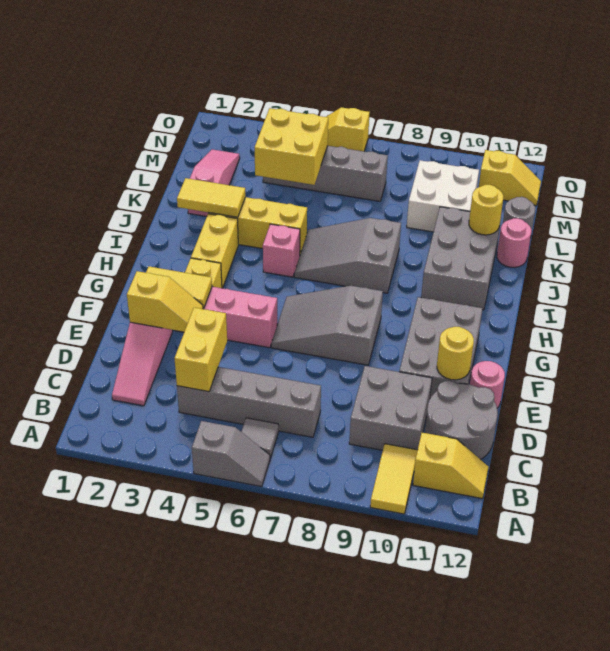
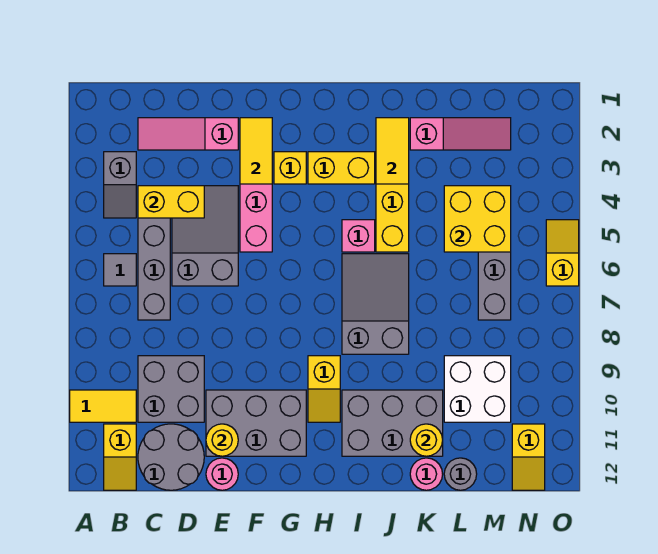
grey slope A5:A6 level 1 top 5 -> grey slope B3:B4 level 1 top 3
yellow slope E2:E3 level 2 top 2 -> yellow slope H9:H10 level 1 top 9
grey slope F6:G8 level 1 top 8 -> grey slope D4:E6 level 1 top 6

